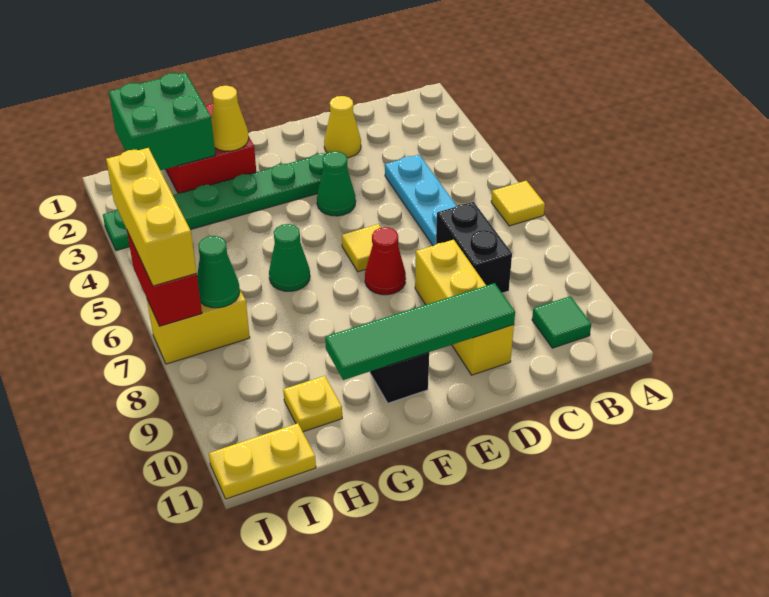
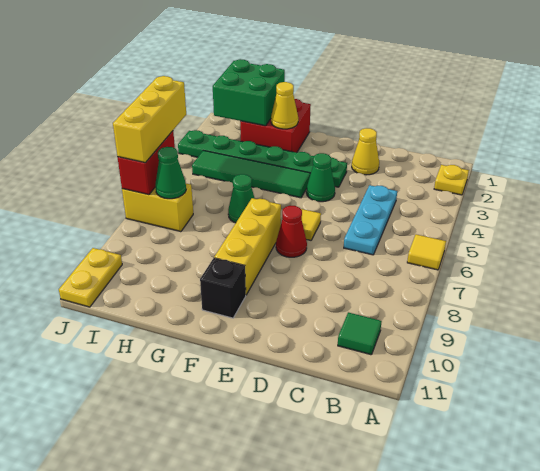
black brick C7:C8 level 1 -> none
yellow brick D8:D10 level 1 -> yellow brick F7:F9 level 1
green tile D10:G10 level 2 -> green tile F4:I4 level 1
yellow plate H10 level 1 -> yellow plate A2 level 1
yellow plate I11:J11 level 1 -> yellow plate J10:J11 level 1

